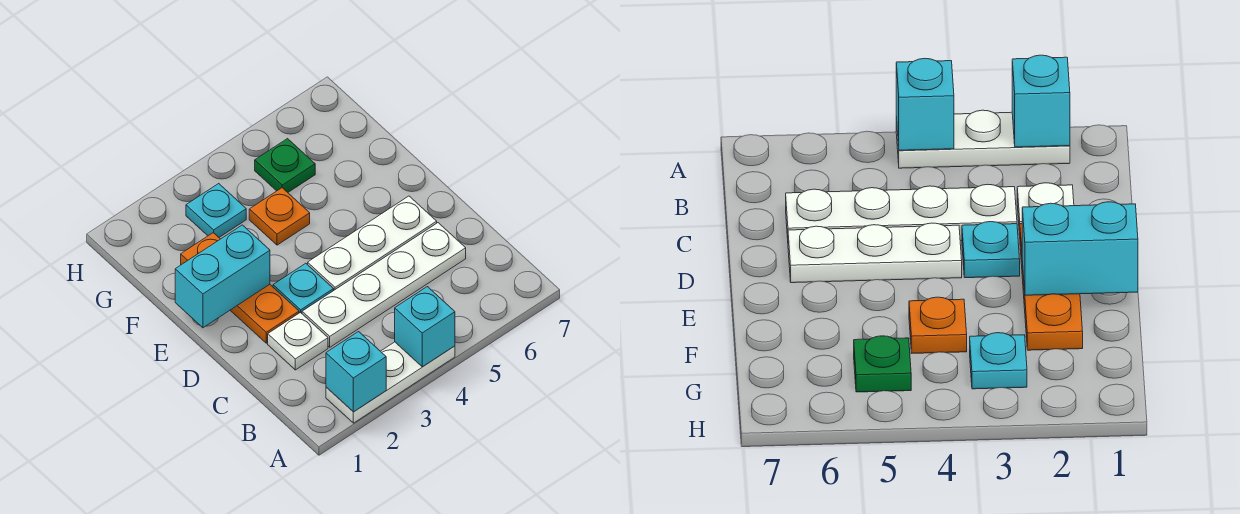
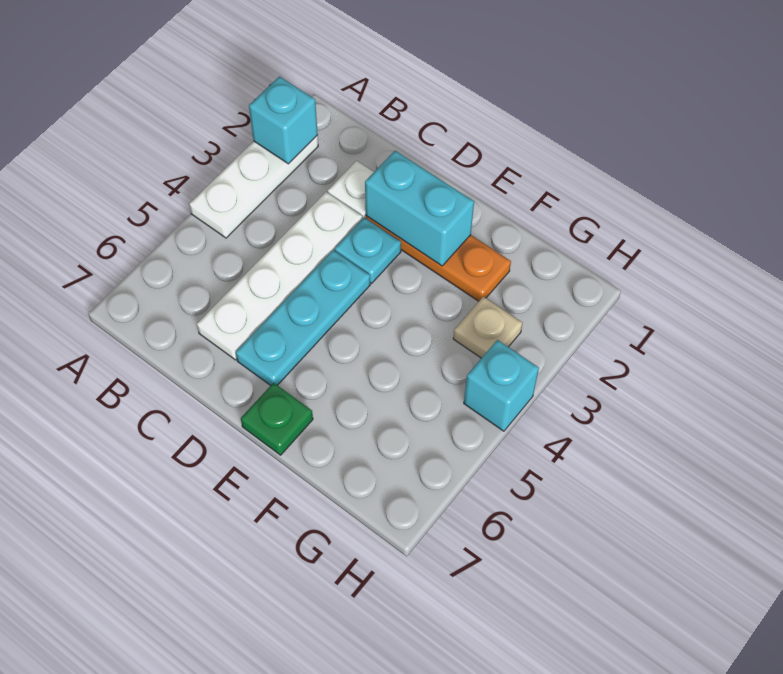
cyan brick A4 level 2 -> cyan brick H4 level 1
white plate D4:D6 level 1 -> cyan plate D4:D6 level 1
cyan brick E1:E2 level 2 -> cyan brick D2:E2 level 2
orange plate F4 level 1 -> none
cyan plate G3 level 1 -> tan plate G3 level 1
green plate G5 level 1 -> green plate E7 level 1

